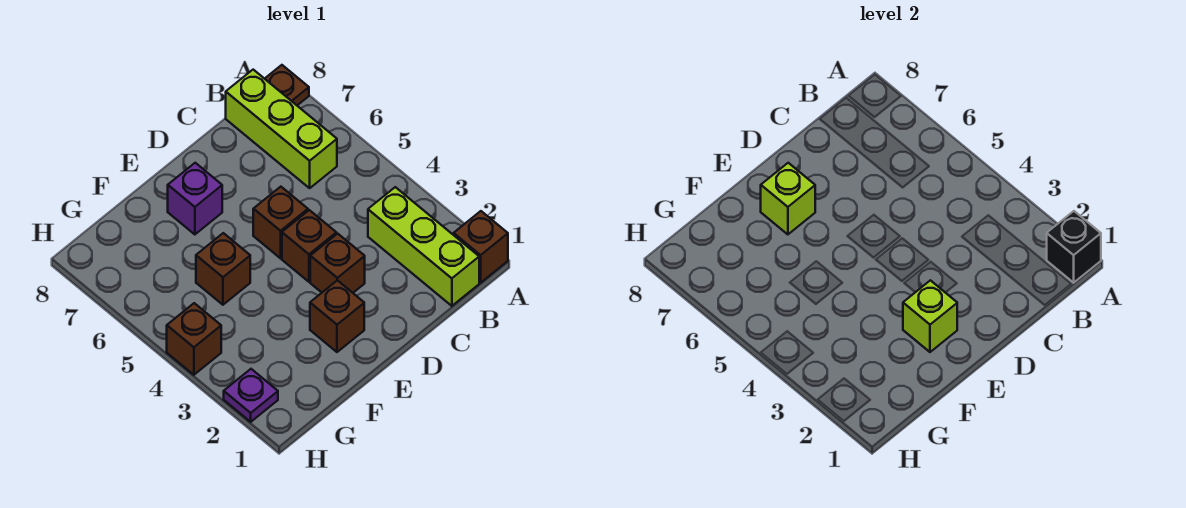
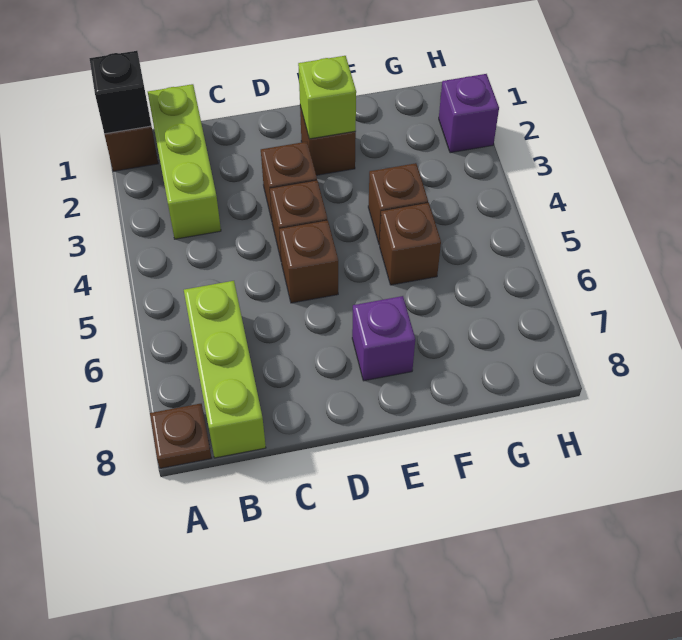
lime brick E7 level 2 -> none
purple plate H2 level 1 -> purple brick H2 level 1
brown brick H4 level 1 -> brown brick F4 level 1

